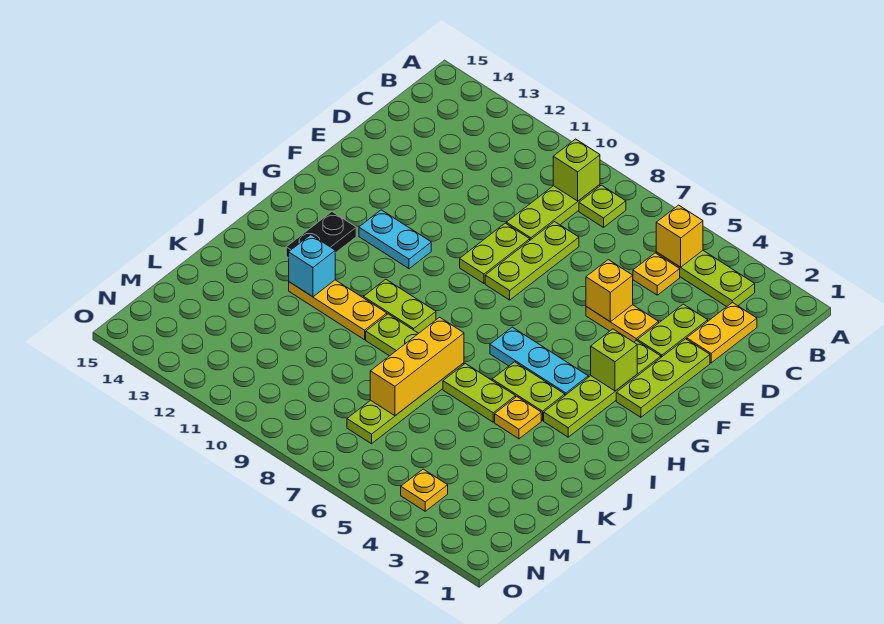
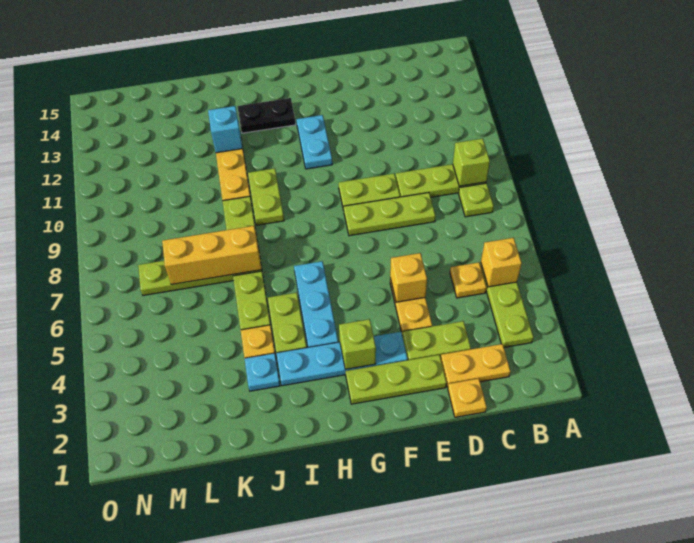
lime plate F3:I3 level 1 -> cyan plate F3:I3 level 1
none -> cyan plate J3 level 1
yellow plate N4 level 1 -> yellow plate D1 level 1

